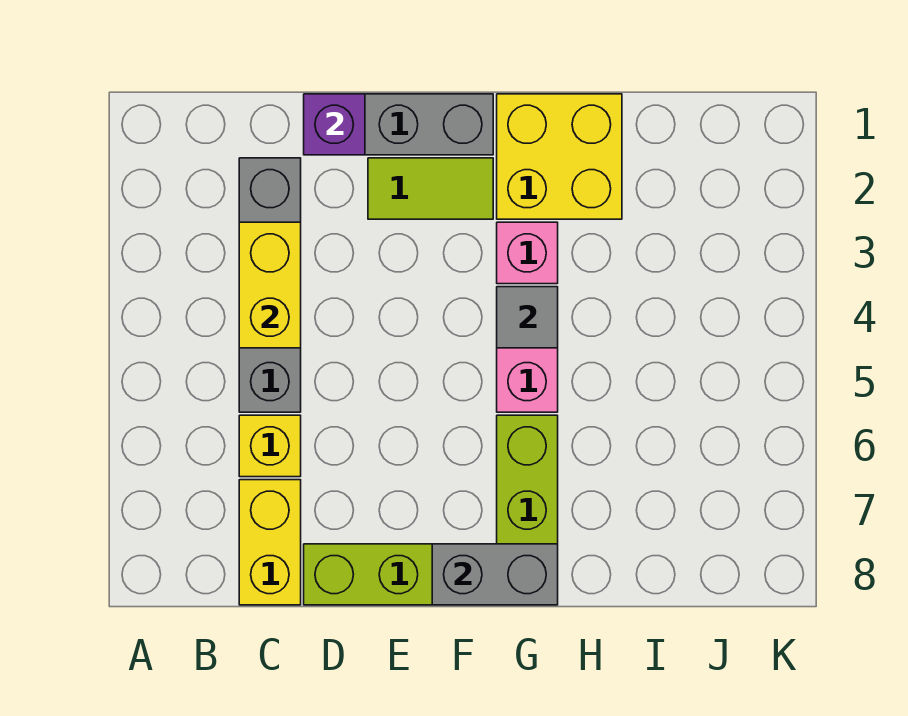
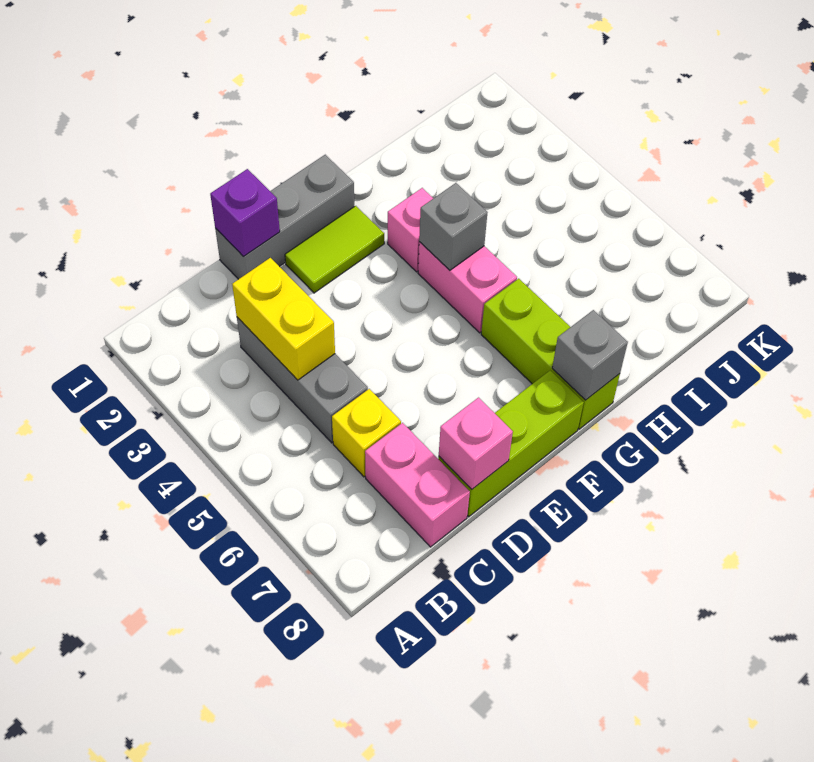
grey brick C2:C5 level 1 -> grey brick C3:C5 level 1
yellow brick C7:C8 level 1 -> pink brick C7:C8 level 1
none -> pink brick D8 level 2
grey brick F8:G8 level 2 -> grey brick G8 level 2
yellow brick G1:H2 level 1 -> none
grey tile G4 level 2 -> grey brick G4 level 2

